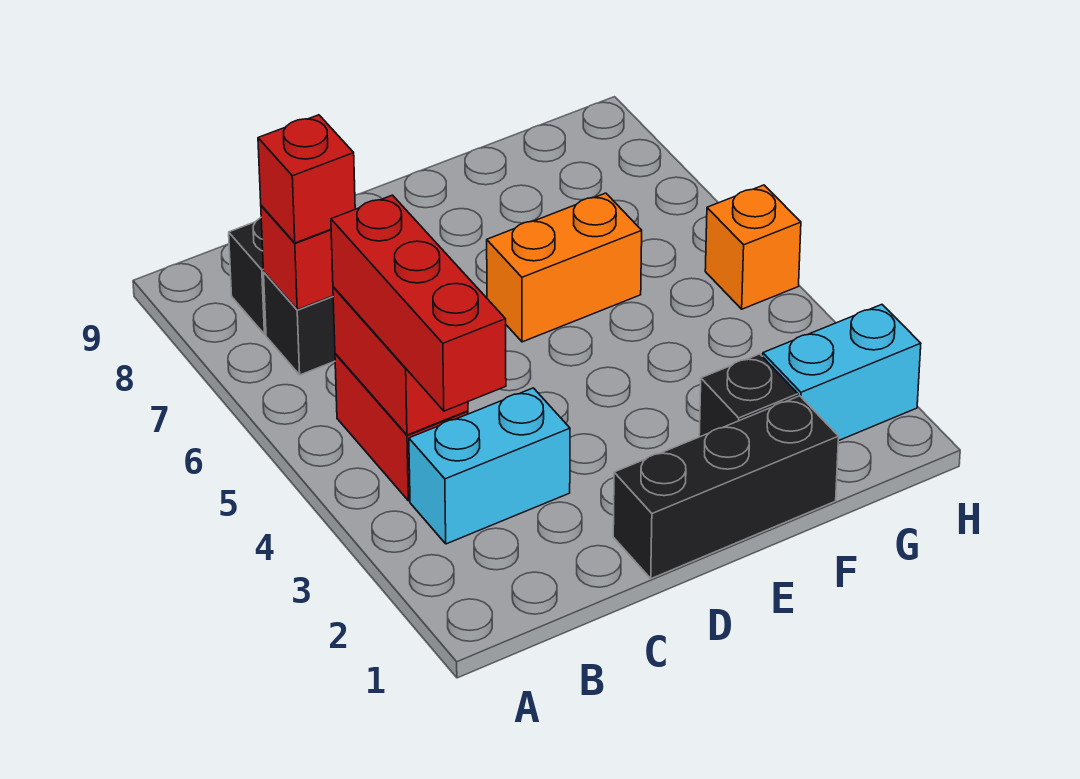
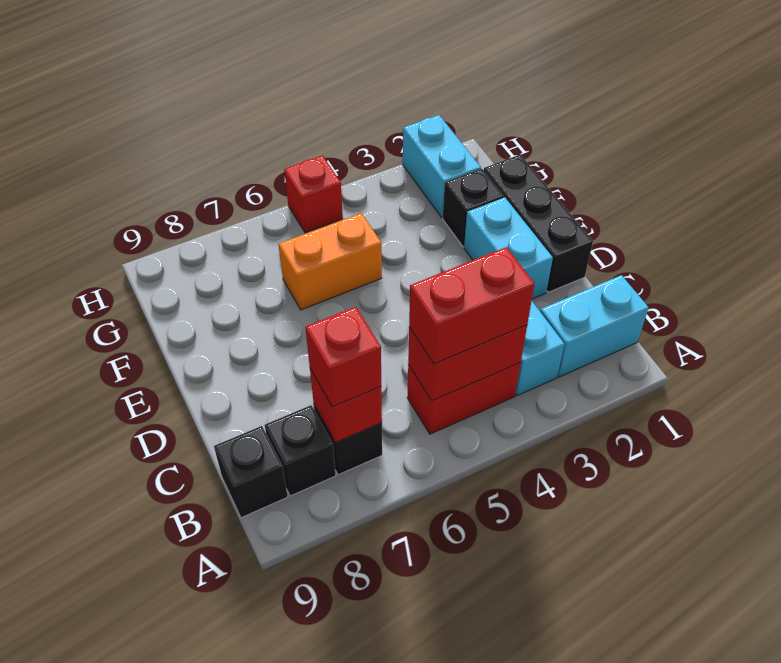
none -> cyan brick B1:B2 level 1
red brick B3:B5 level 3 -> red brick B4:B5 level 3
none -> black brick B9 level 1
none -> cyan brick D2:E2 level 1
orange brick E6:F6 level 1 -> orange brick F5:F6 level 1
orange brick H5 level 1 -> red brick H5 level 1

